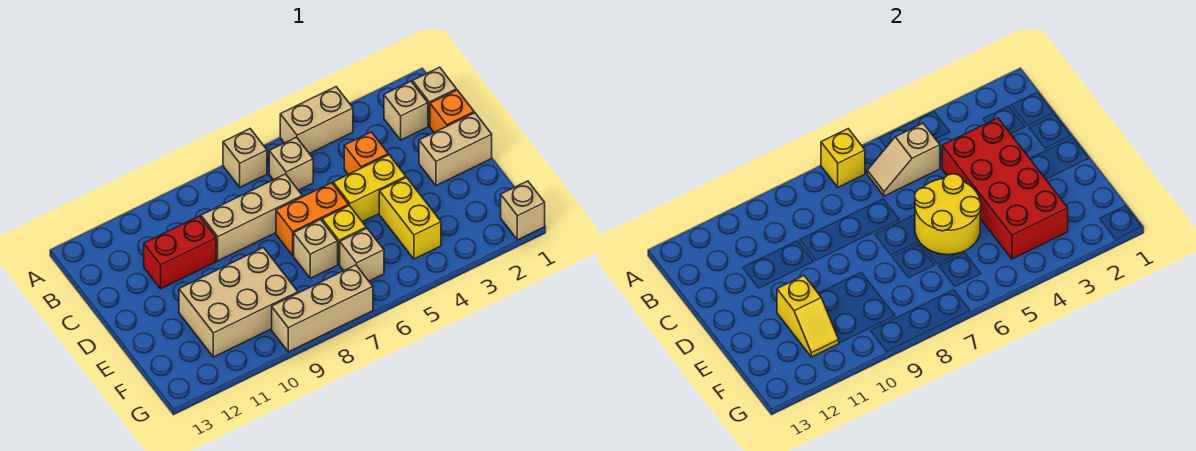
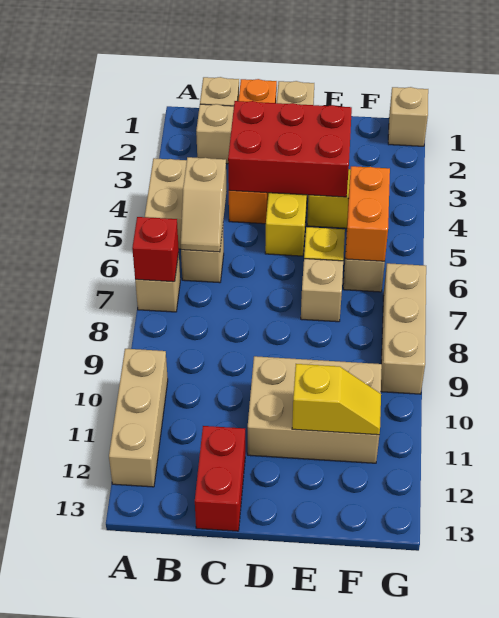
yellow brick A7 level 2 -> red brick A7 level 2
red brick C3:F4 level 2 -> red brick C3:E4 level 2
tan brick C7:C9 level 1 -> tan brick A10:A12 level 1
red brick C10:C11 level 1 -> red brick C12:C13 level 1
yellow round brick D5:E6 level 2 -> none
orange brick D6:D7 level 1 -> orange brick F5:F6 level 2
tan brick E9:F11 level 1 -> tan brick D10:F11 level 1

